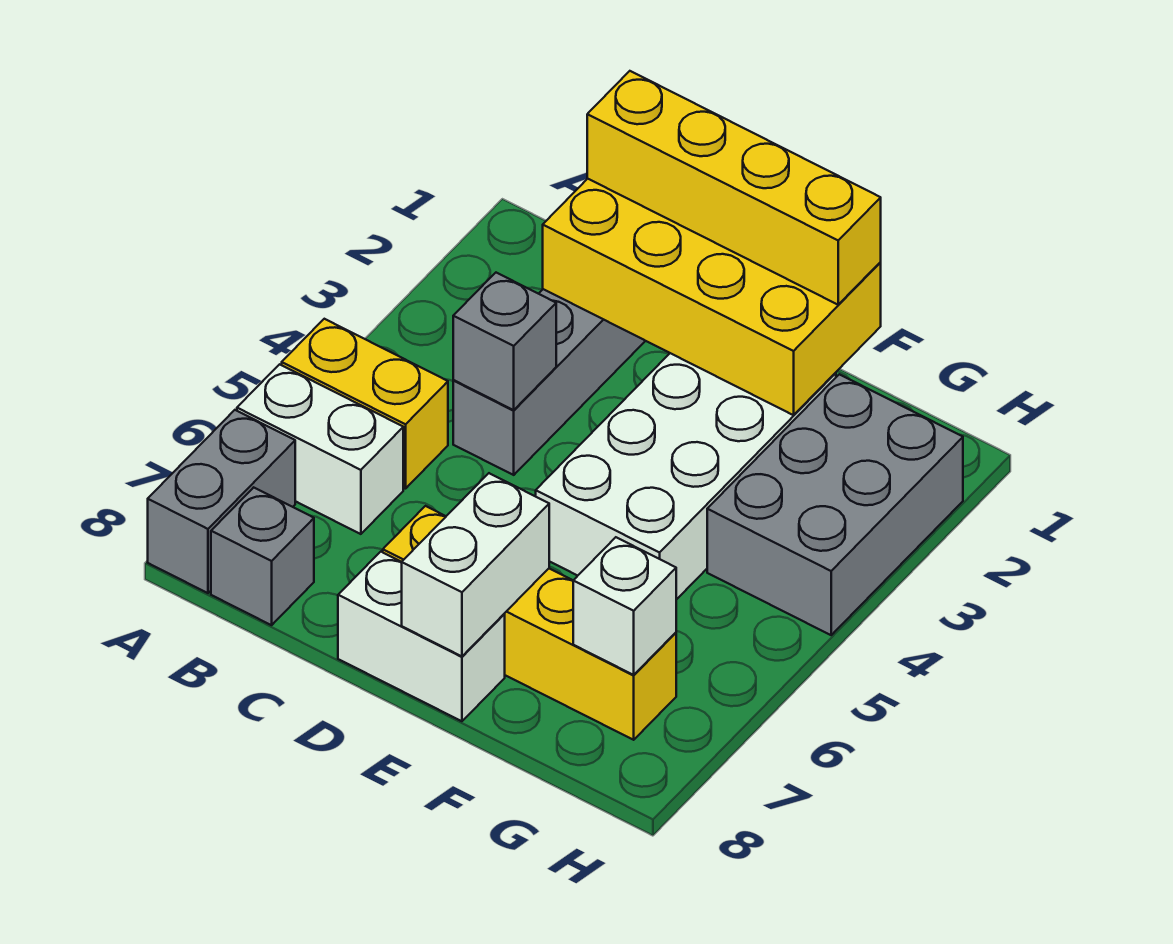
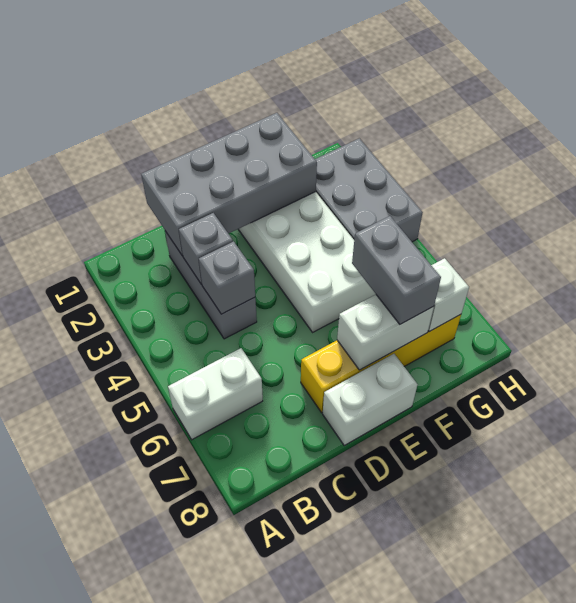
yellow brick A5:B5 level 1 -> none
grey brick A7:A8 level 1 -> grey brick F6:F7 level 3
grey brick B8 level 1 -> grey brick C3 level 2
yellow brick C1:F2 level 2 -> grey brick C1:F2 level 2
yellow brick C1:F1 level 3 -> none
white brick E7:E8 level 2 -> white brick E7:F7 level 2

